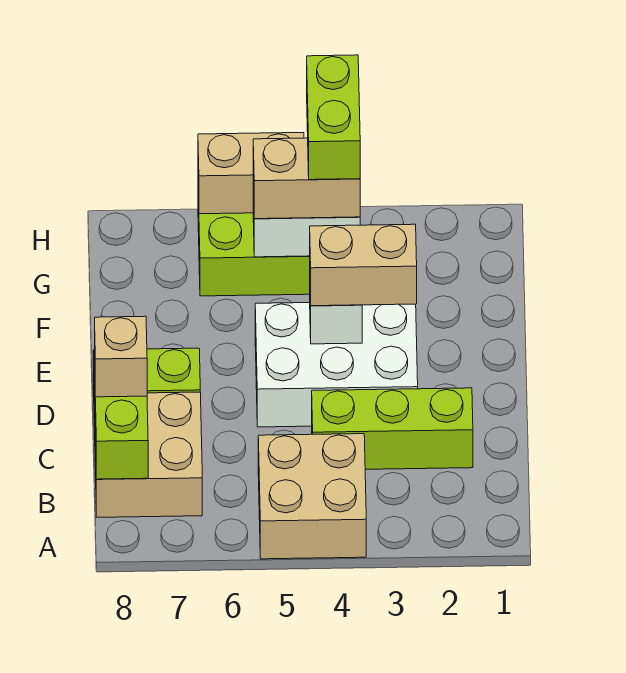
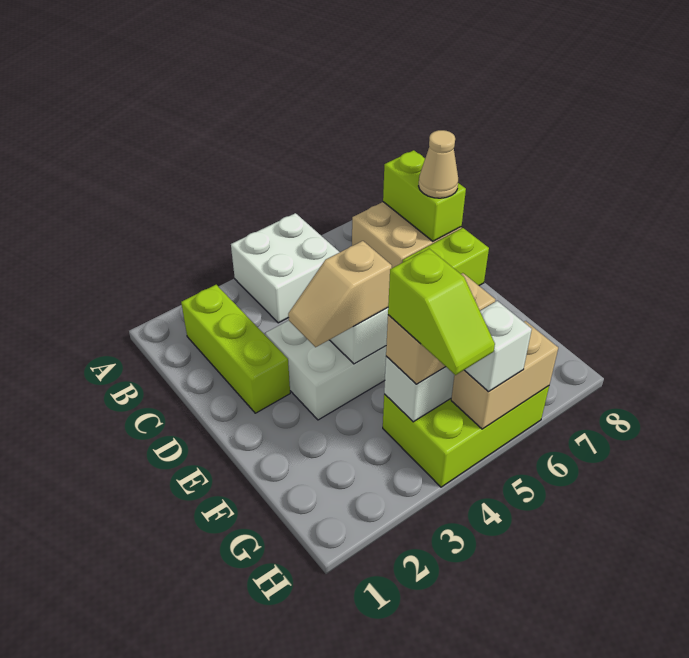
tan brick A4:B5 level 1 -> white brick A4:B5 level 1
lime brick C2:C4 level 1 -> lime brick B2:D2 level 1
tan brick C8 level 3 -> tan cone C8 level 3
tan brick E3:E4 level 3 -> tan slope E3:E4 level 3 top 4
lime brick G4:H4 level 4 -> lime slope G4:H4 level 4 top G
none -> white brick H5 level 3

